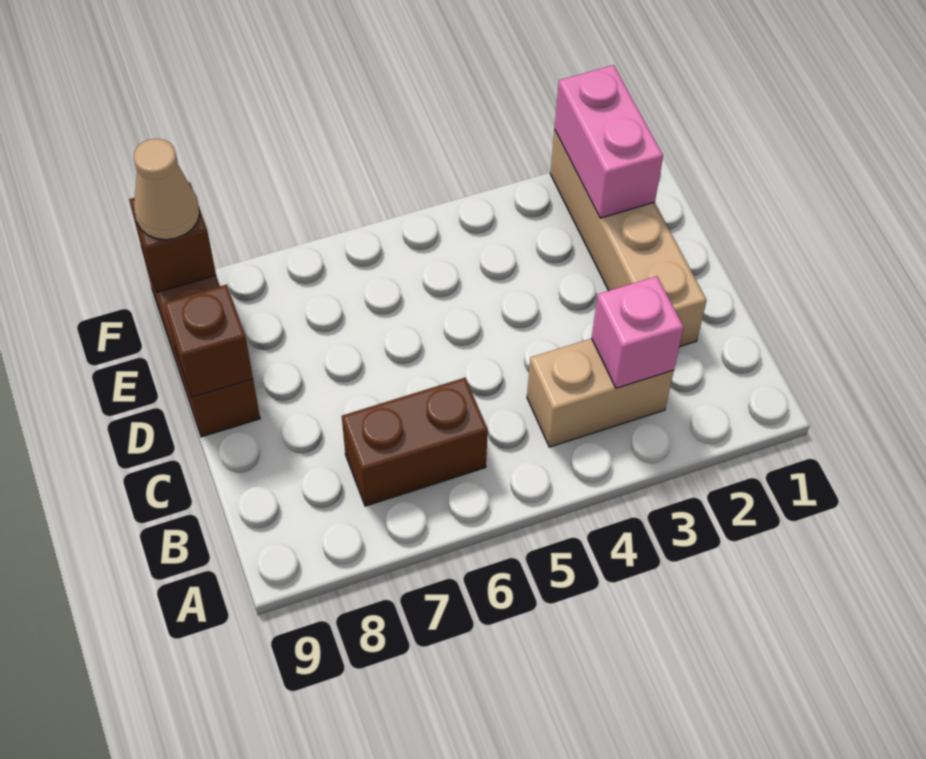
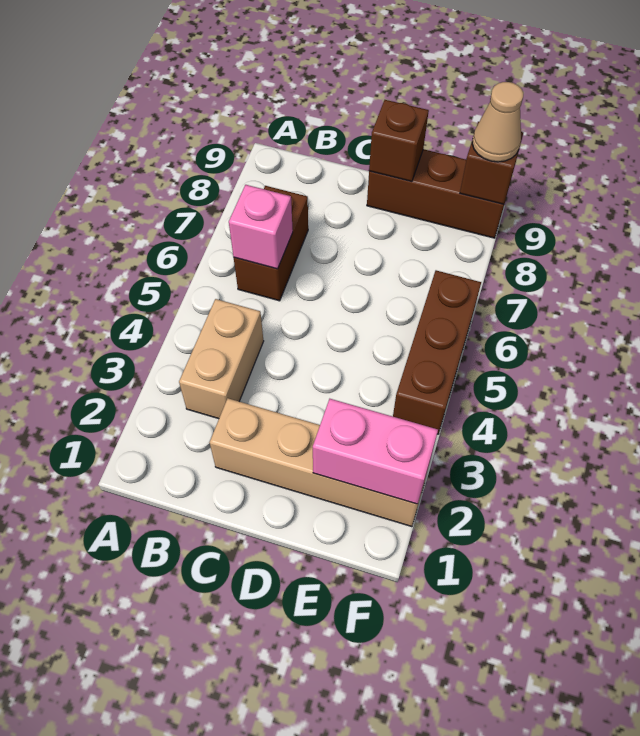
pink brick B3 level 2 -> pink brick B6 level 2
none -> brown brick F4:F6 level 1

